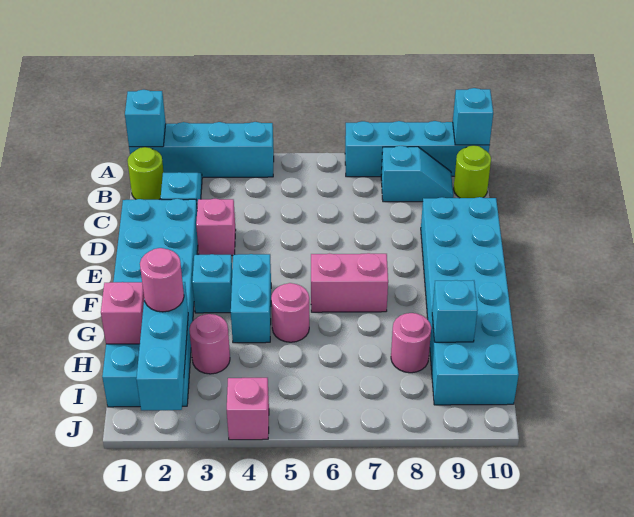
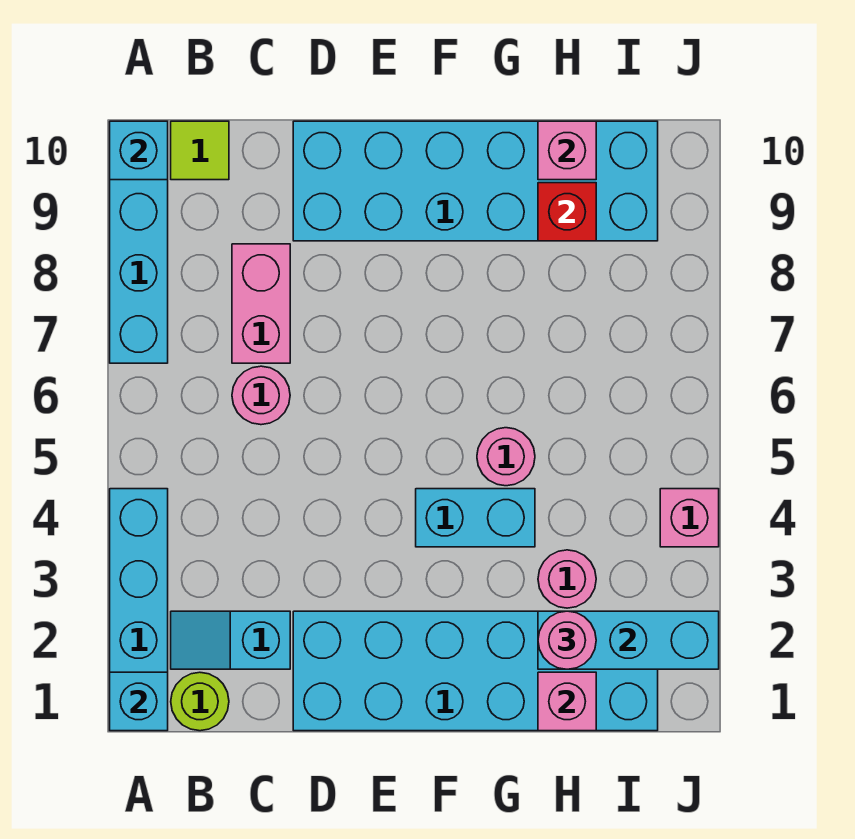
cyan slope B8:B9 level 1 top 8 -> none
lime round brick B10 level 1 -> lime tile B10 level 1
pink brick D3 level 1 -> pink brick H10 level 2
cyan brick F3 level 1 -> none
pink brick F6:F7 level 1 -> pink brick C7:C8 level 1
pink round brick H8 level 1 -> pink round brick C6 level 1
cyan brick H9 level 2 -> red brick H9 level 2

